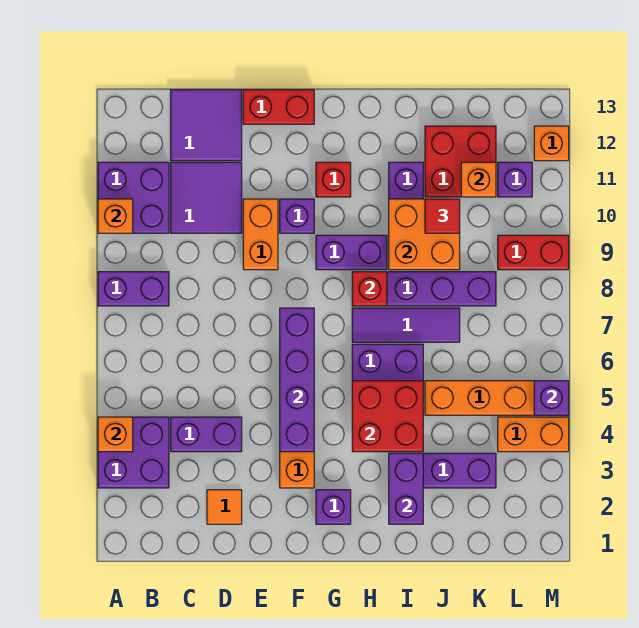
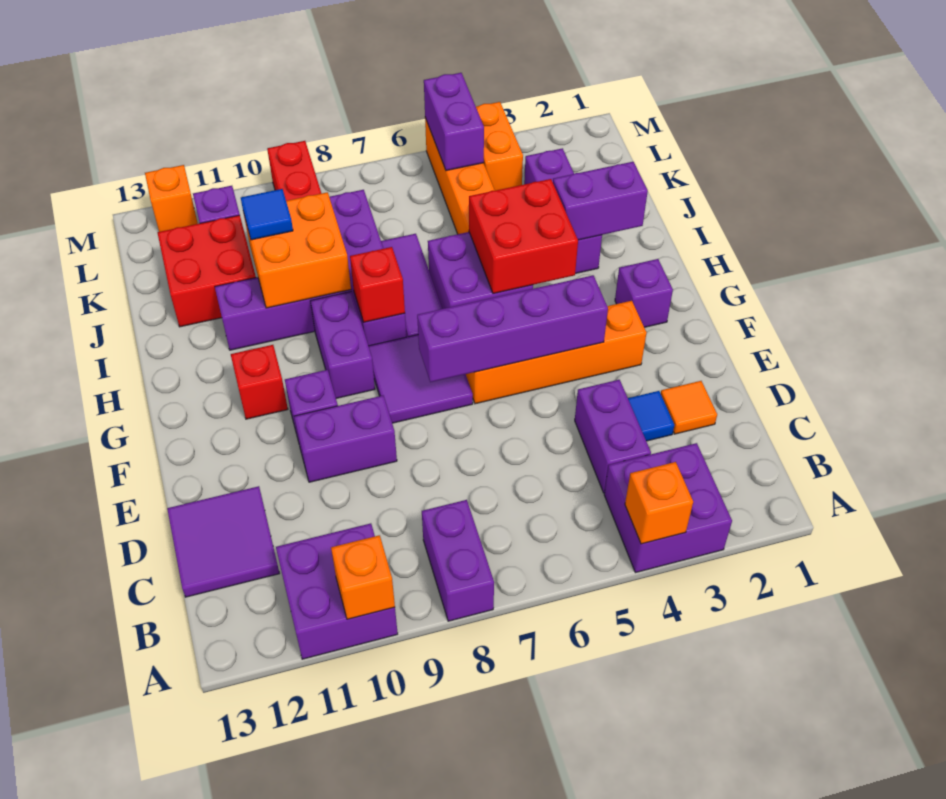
purple tile C10:D11 level 1 -> purple tile F7:G8 level 1
none -> blue tile D3 level 1
orange brick E9:E10 level 1 -> purple brick E9:E10 level 1
red brick E13:F13 level 1 -> none
red tile J10 level 3 -> blue tile J10 level 3
orange brick K11 level 2 -> none
purple brick M5 level 2 -> purple brick L5:M5 level 2

